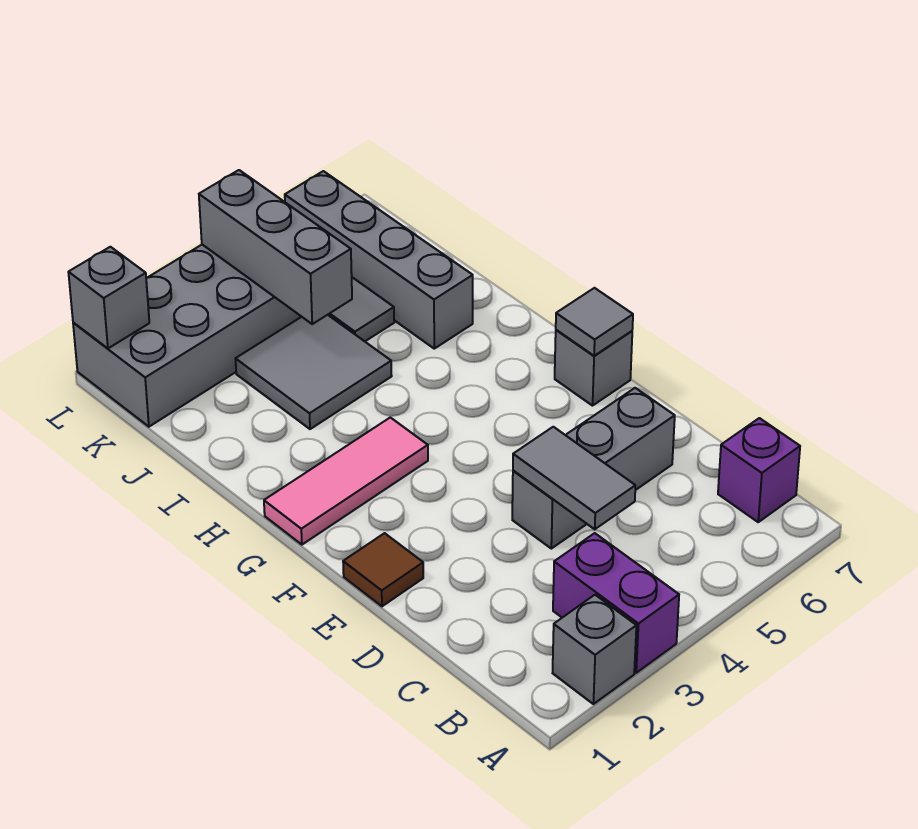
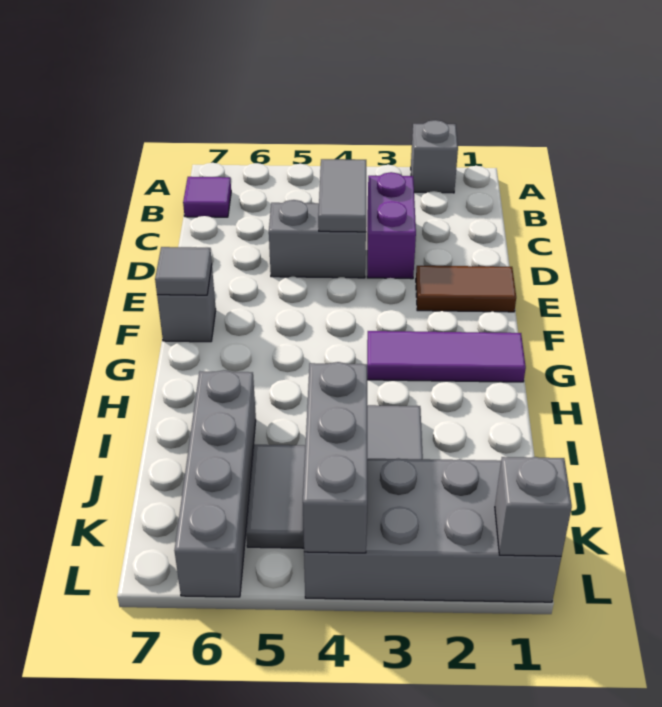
purple brick A3:B3 level 1 -> purple brick C3:D3 level 1
purple brick B7 level 1 -> purple tile B7 level 1
grey brick D4:D6 level 1 -> grey brick D4:D5 level 1
brown tile E1 level 1 -> brown tile E1:E2 level 1
pink tile G1:G3 level 1 -> purple tile G1:G3 level 1

